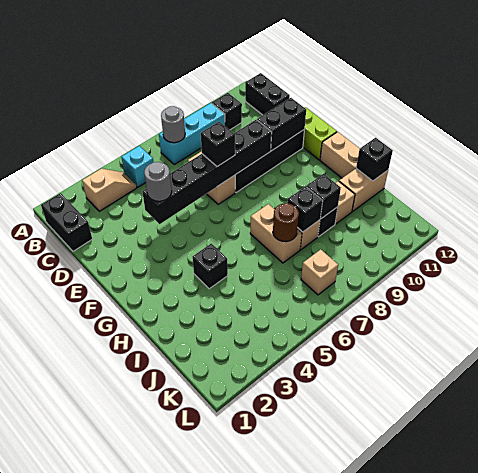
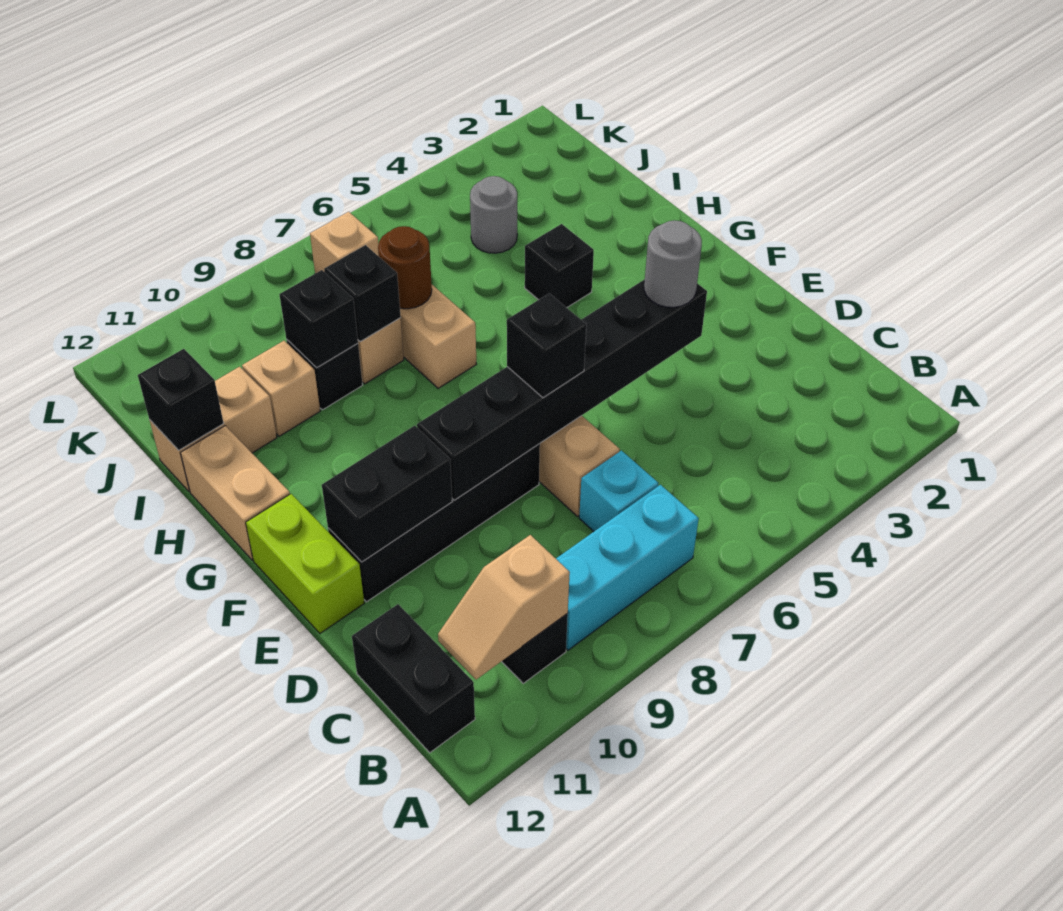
black brick B1:C1 level 1 -> none
tan slope B3:B4 level 1 top 3 -> tan slope B10:B11 level 2 top 10
cyan brick B5 level 1 -> cyan brick C7 level 1
grey round brick B7 level 2 -> grey round brick J4 level 1

